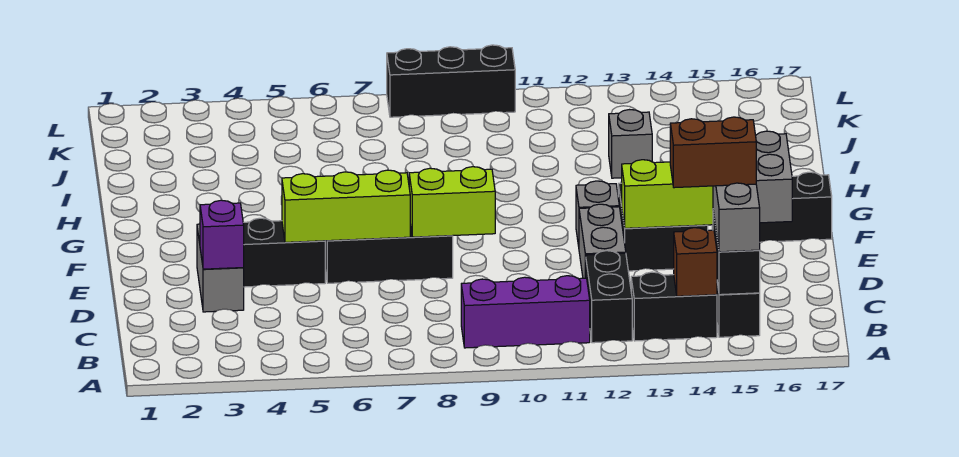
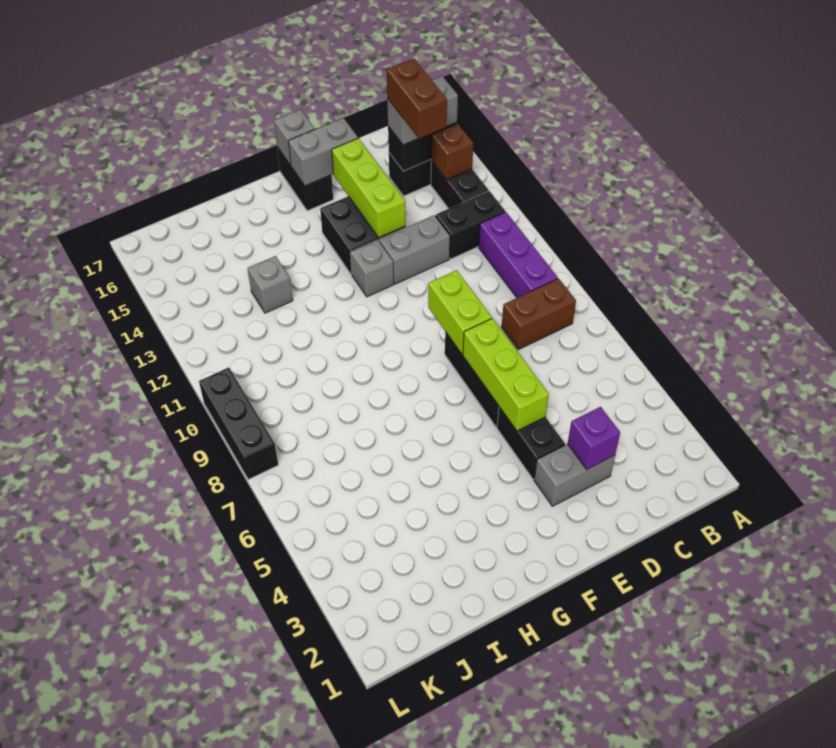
none -> brown brick B8:C8 level 1
none -> grey brick F17 level 2

